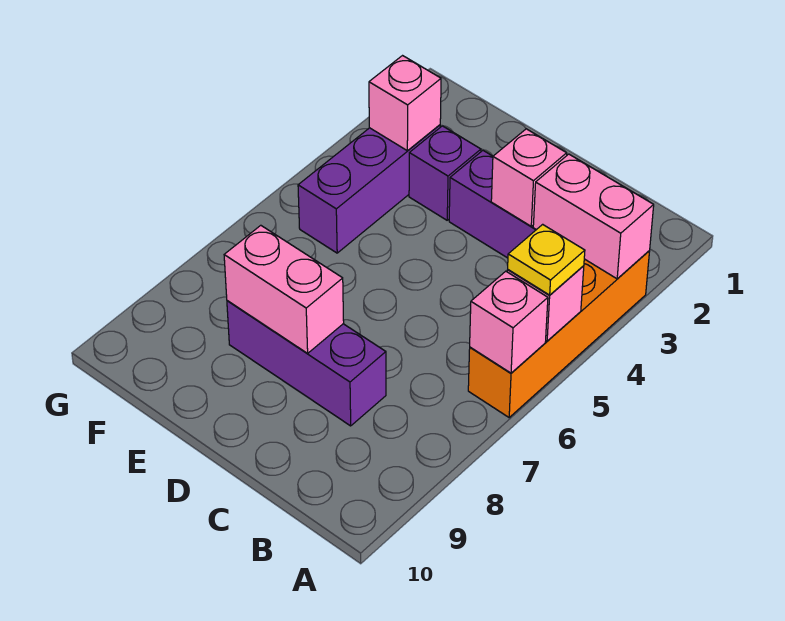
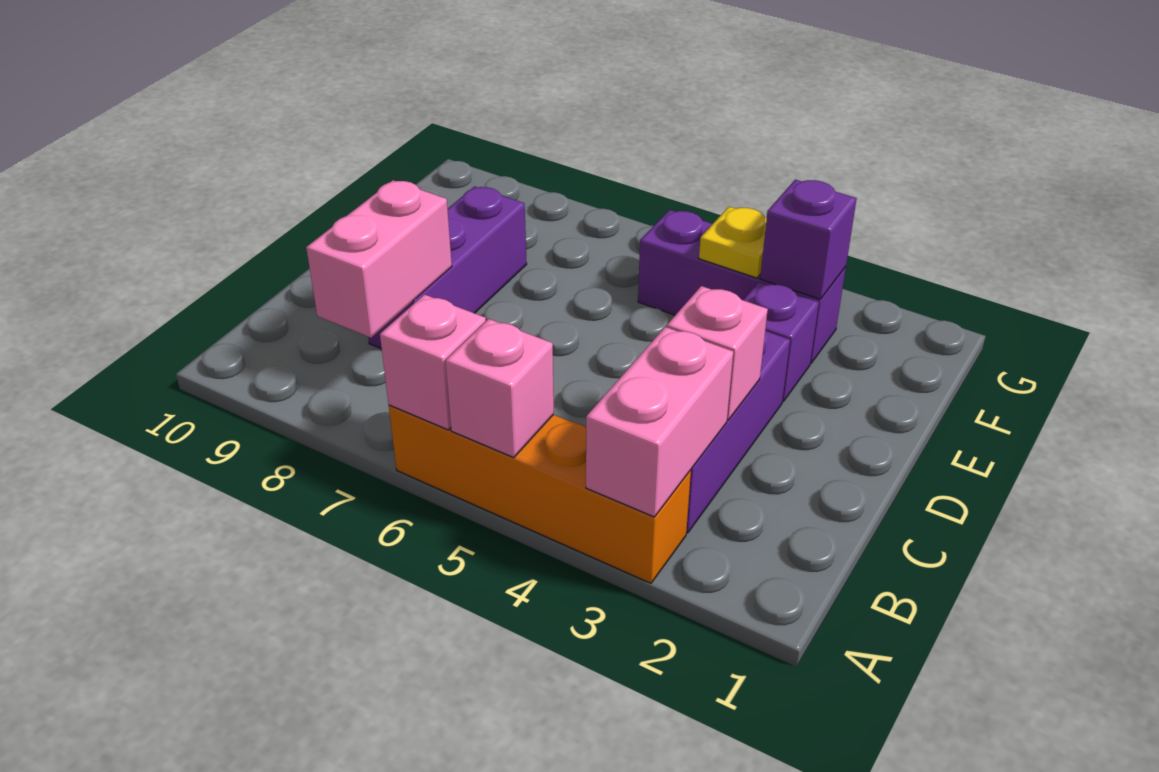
yellow plate A5 level 3 -> yellow plate F4 level 2
pink brick D8:E8 level 2 -> pink brick B8:C8 level 2
pink brick F3 level 2 -> purple brick F3 level 2

